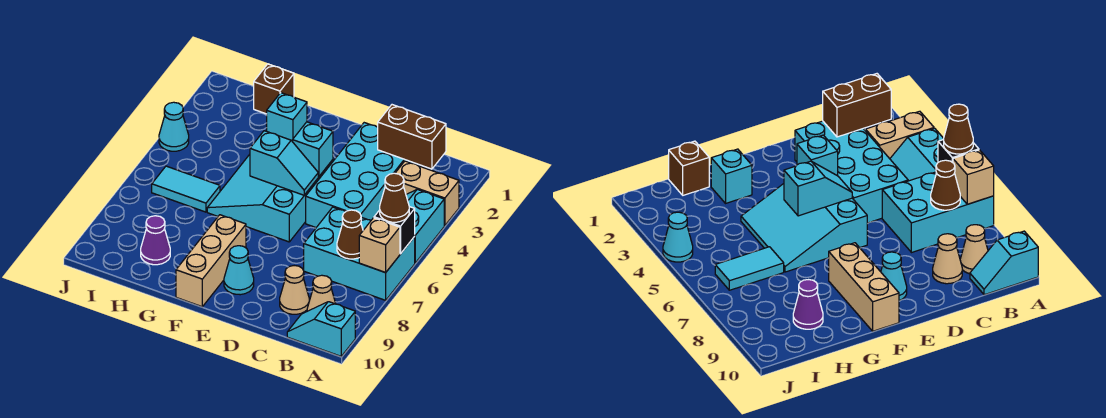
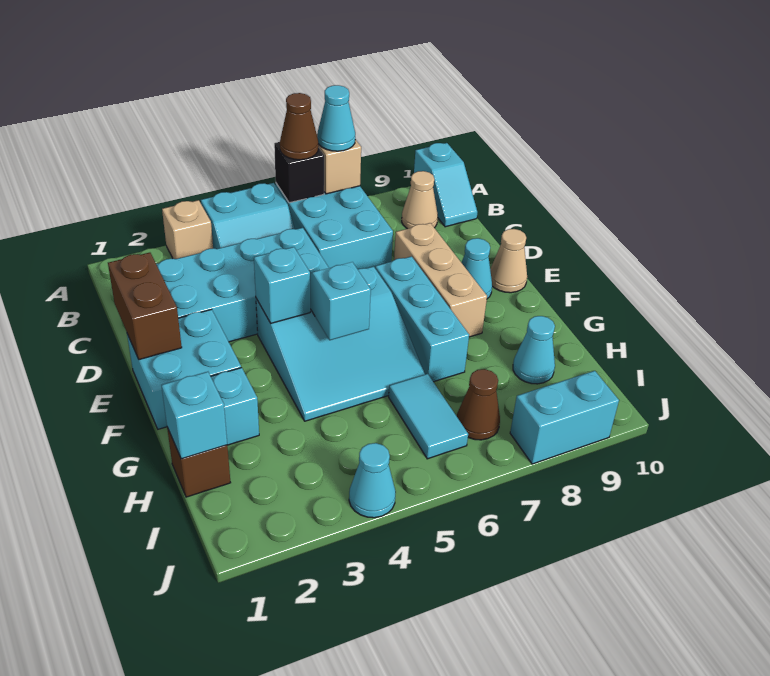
tan brick A3:B3 level 1 -> tan brick A3 level 1
none -> cyan cone A7 level 3
brown brick B2:C2 level 2 -> brown brick D1:E1 level 2
brown cone B7 level 2 -> brown cone I7 level 1
tan cone C9 level 1 -> tan cone E10 level 1
none -> cyan brick E1:F2 level 1
none -> cyan brick E7:G7 level 1
tan brick F8:F10 level 1 -> tan brick D8:F8 level 1
none -> cyan brick H1 level 2
purple cone H9 level 1 -> cyan cone H9 level 1
none -> cyan brick J8:J9 level 1

